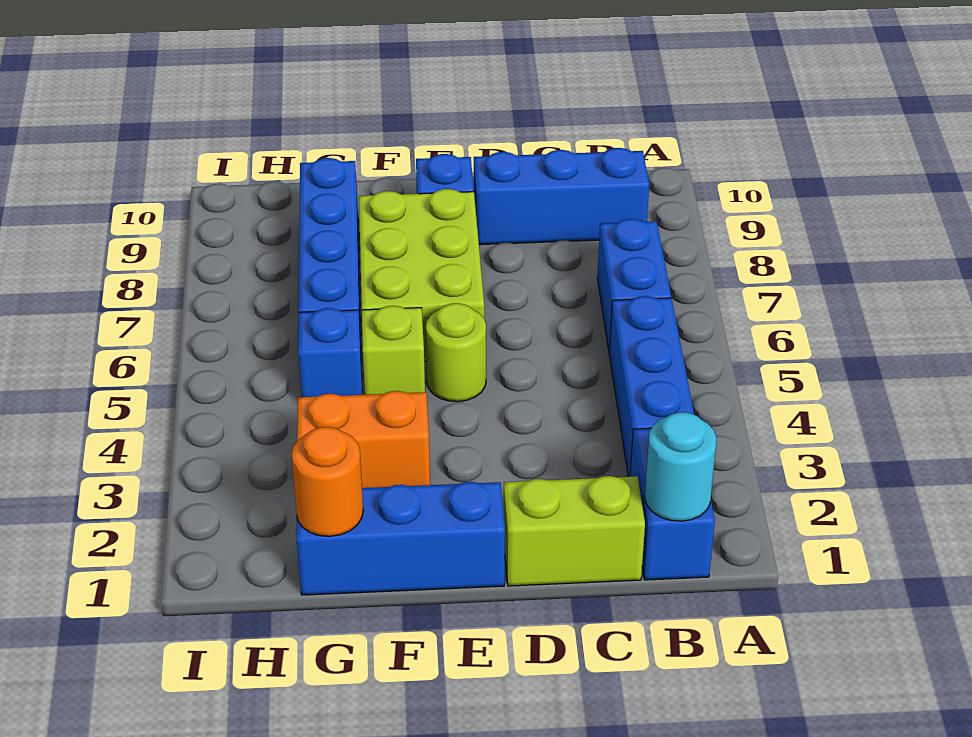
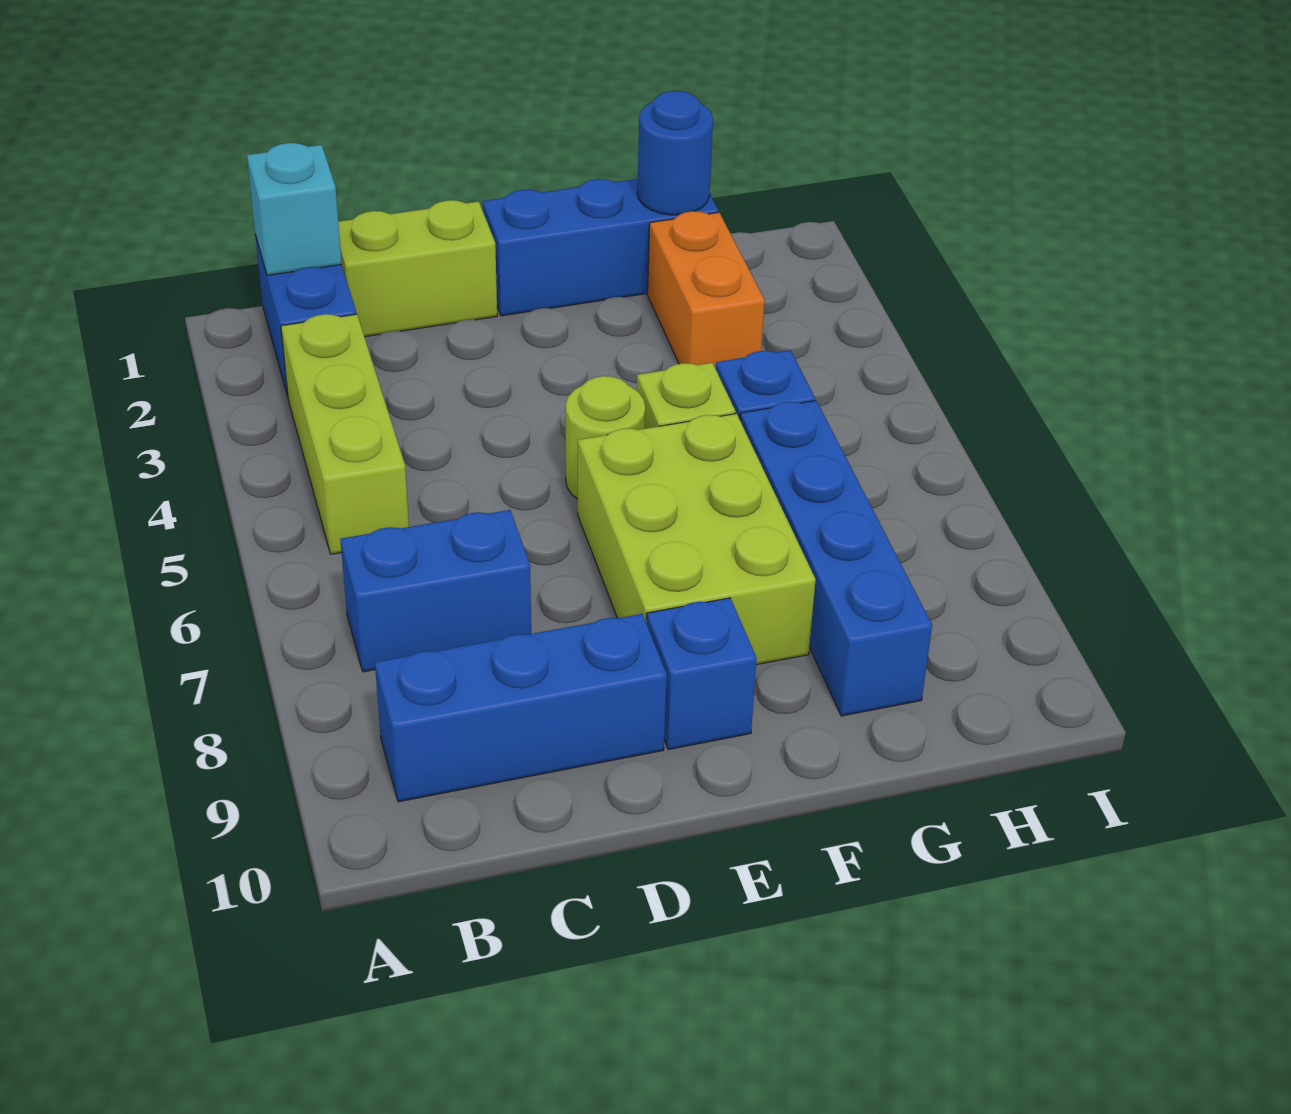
cyan round brick B1 level 2 -> cyan brick B1 level 2
blue brick B3:B5 level 1 -> lime brick B3:B5 level 1
blue brick B6:B7 level 1 -> blue brick B7:C7 level 1
orange brick F3:G3 level 1 -> orange brick G2:G3 level 1
orange round brick G1 level 2 -> blue round brick G1 level 2

